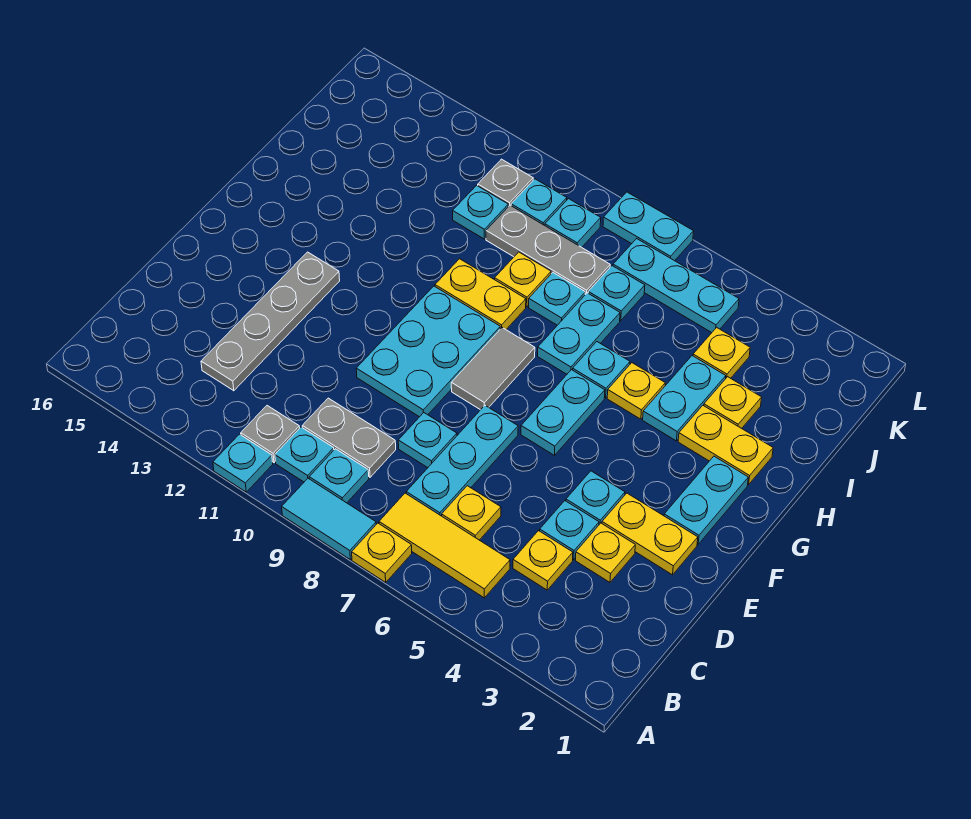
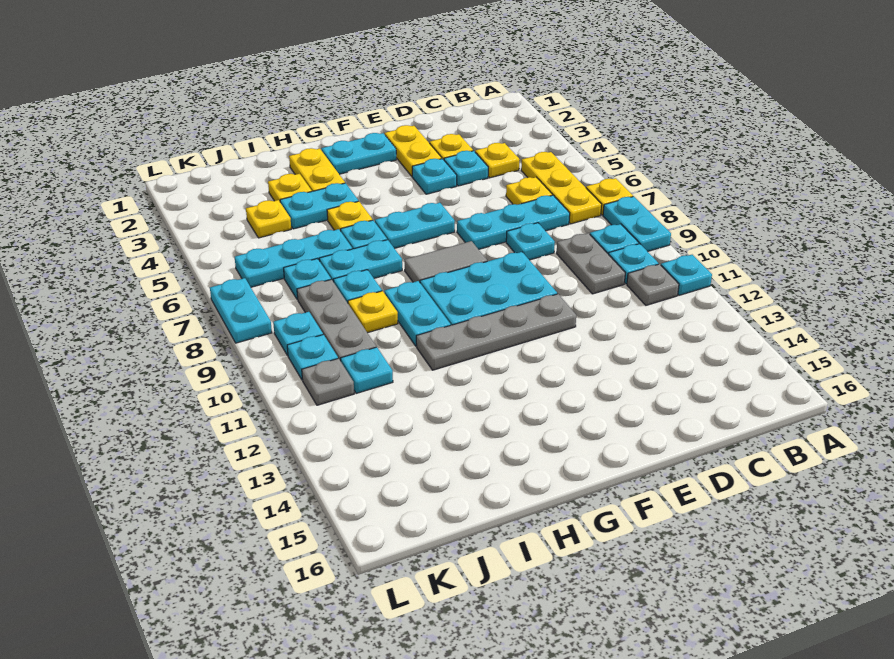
cyan tile A8:A9 level 1 -> cyan plate A8:A9 level 1
yellow tile B5:B7 level 1 -> yellow plate B5:B7 level 1
grey plate C13:F13 level 1 -> grey plate E11:H11 level 1
yellow plate H9:H10 level 1 -> cyan plate H9:H10 level 1
cyan plate K5:K7 level 1 -> cyan plate I6:K6 level 1

